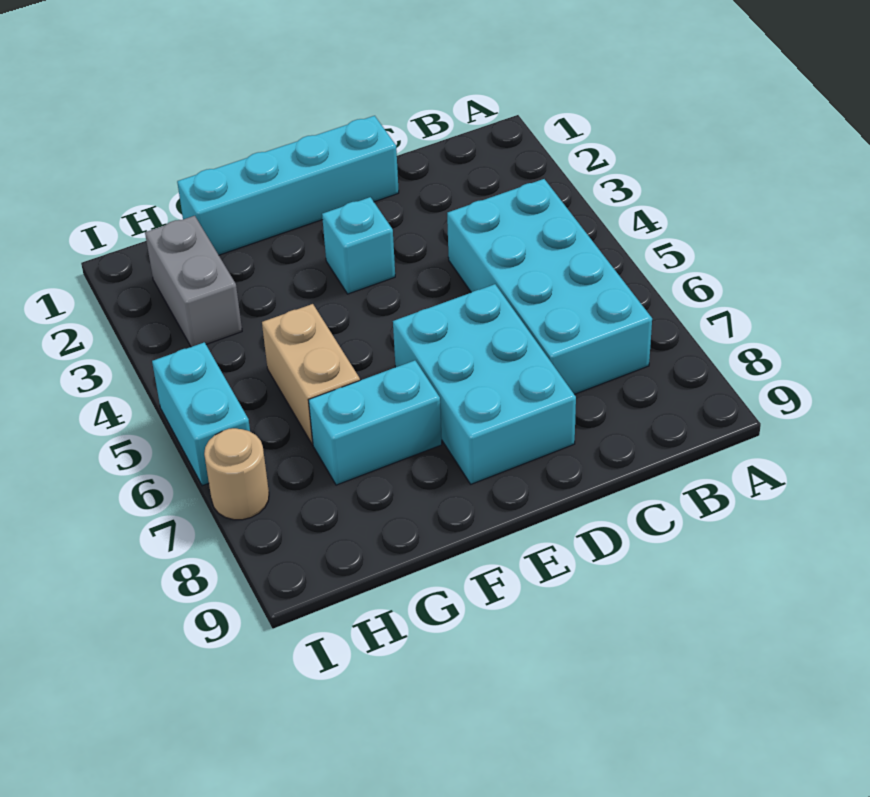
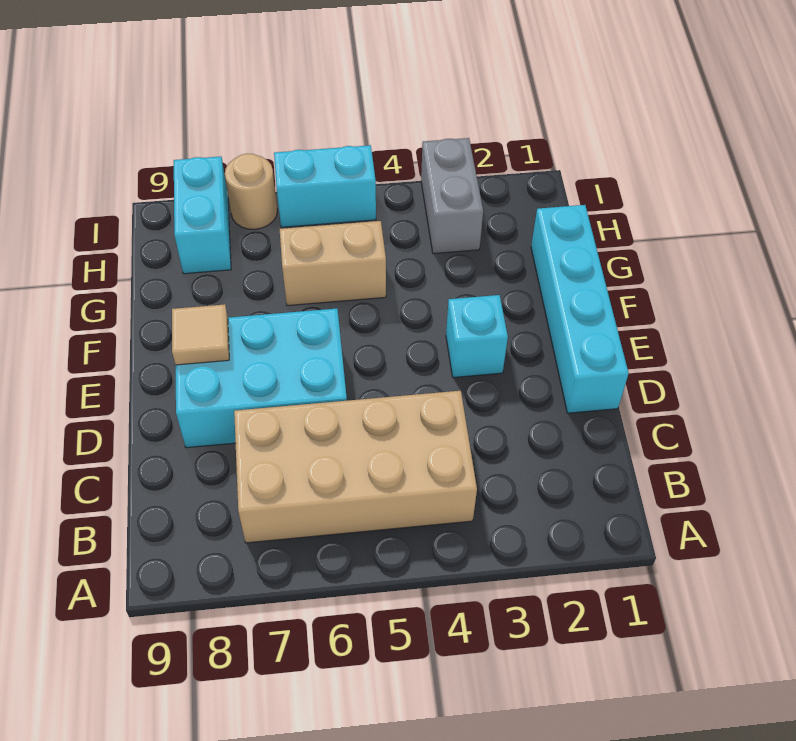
cyan brick B4:C7 level 1 -> tan brick B4:C7 level 1
none -> tan tile E8 level 2
cyan brick F7:G7 level 1 -> cyan brick H8:I8 level 1
grey brick H2:H3 level 1 -> grey brick H3:I3 level 1

